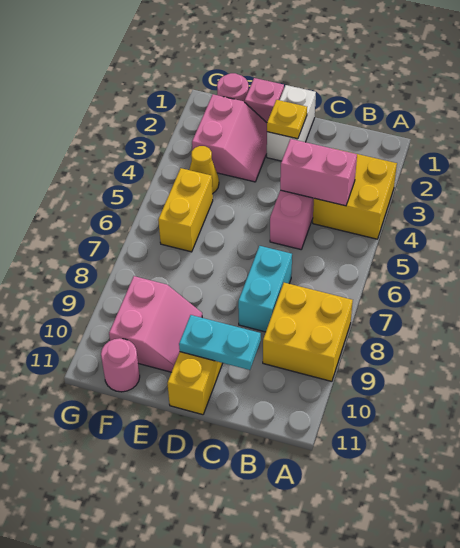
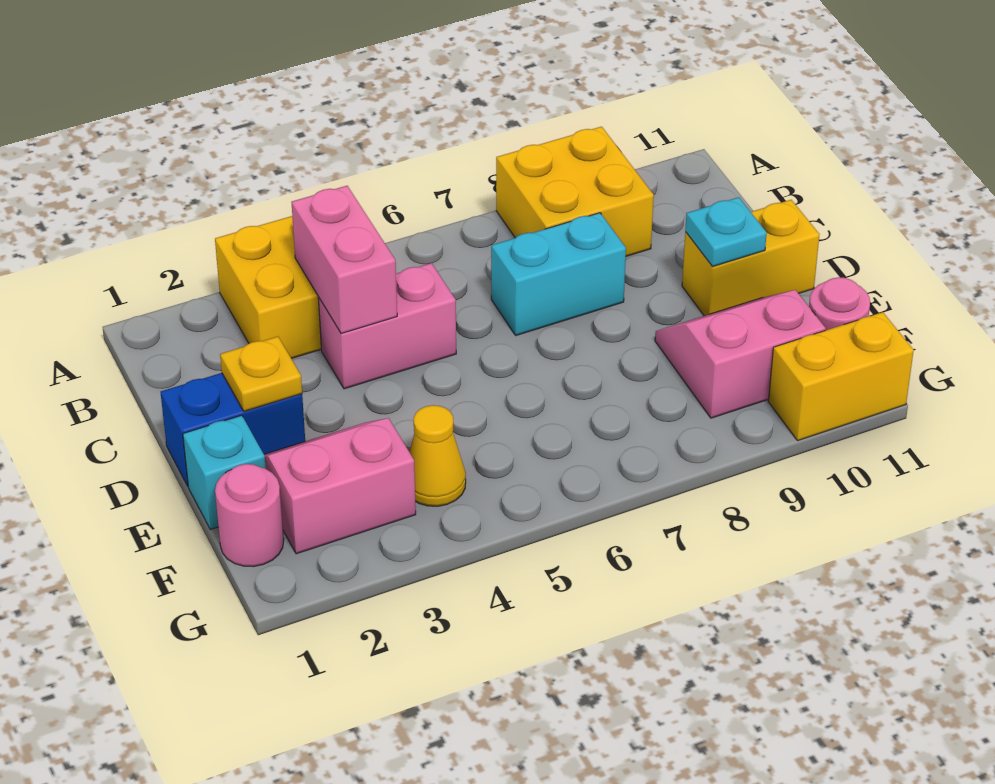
cyan plate C10:D10 level 2 -> cyan plate D10 level 2
white brick D1:D2 level 1 -> blue brick D1:D2 level 1
pink brick E1 level 1 -> cyan brick E1 level 1
yellow brick F5:F6 level 1 -> yellow brick G10:G11 level 1

